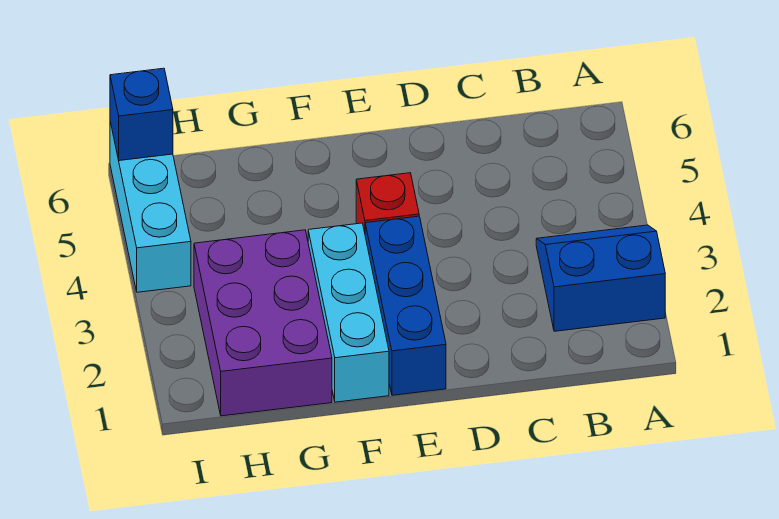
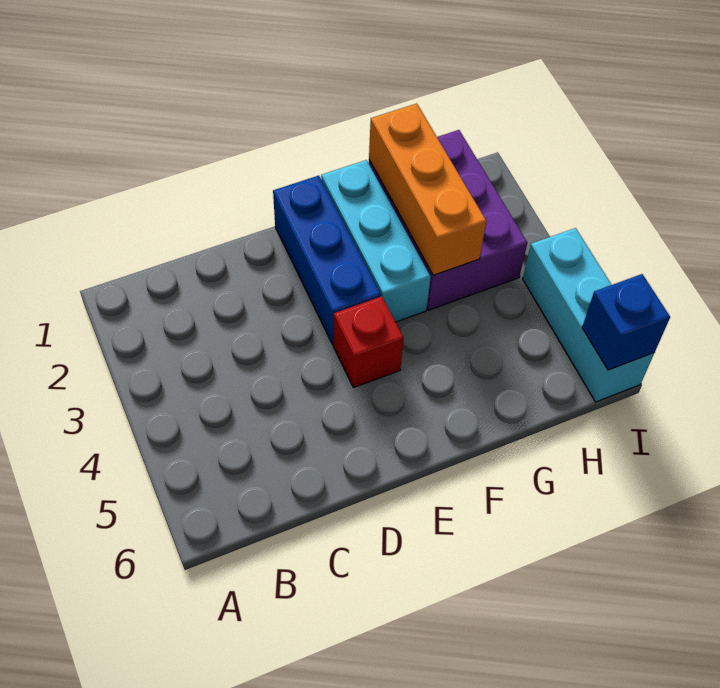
blue slope A2:B3 level 1 top 2 -> none
none -> orange brick G1:G3 level 2

